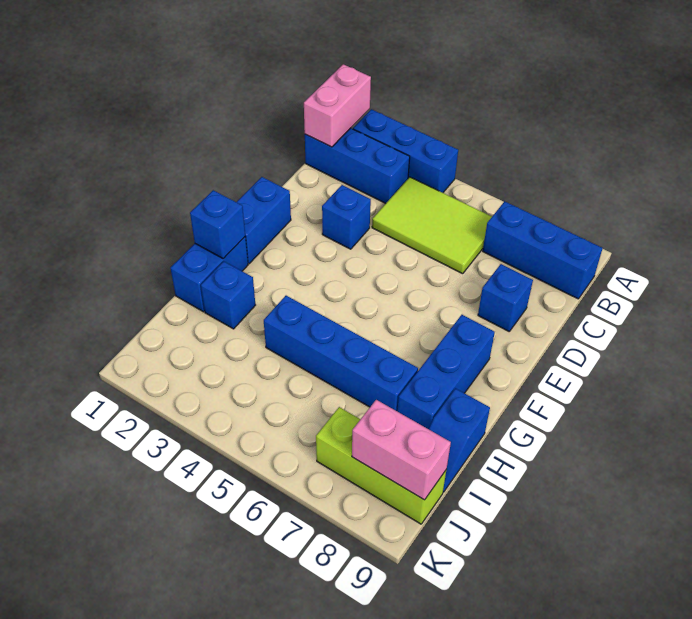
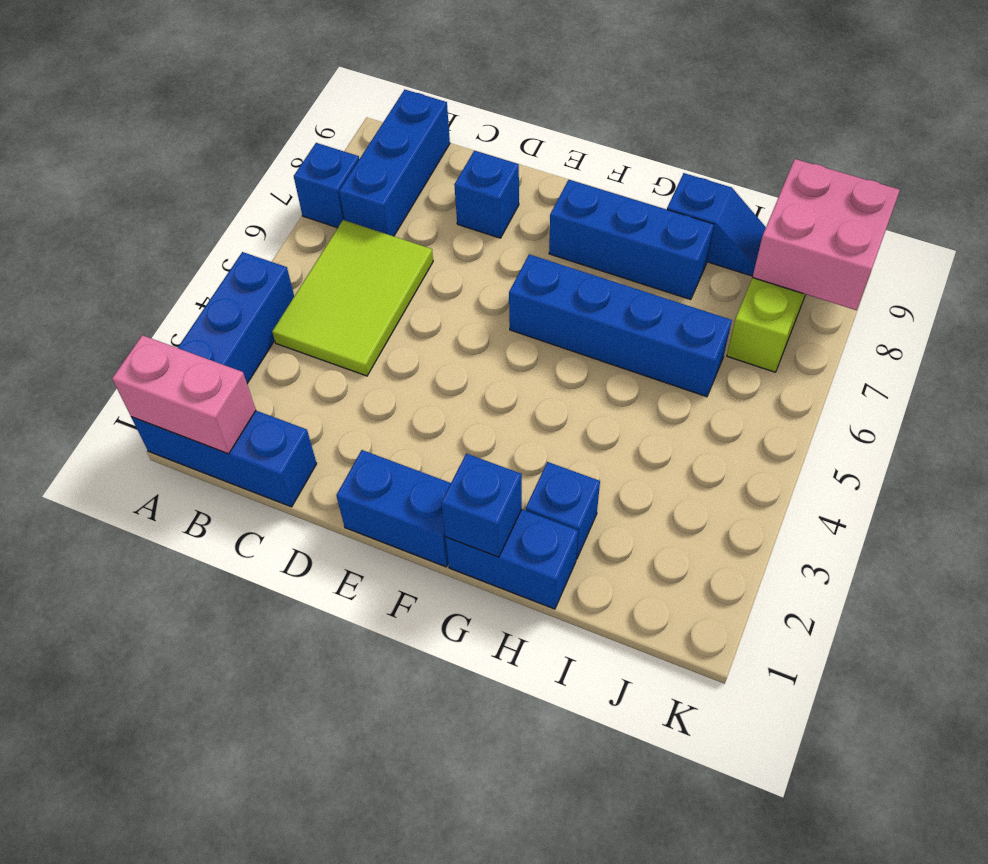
blue brick B1:B3 level 1 -> blue brick A1:C1 level 1
blue brick D3 level 1 -> blue brick A7 level 1
blue brick H4:H7 level 1 -> blue brick F6:I6 level 1
pink brick J8:J9 level 2 -> pink brick J8:K9 level 2

